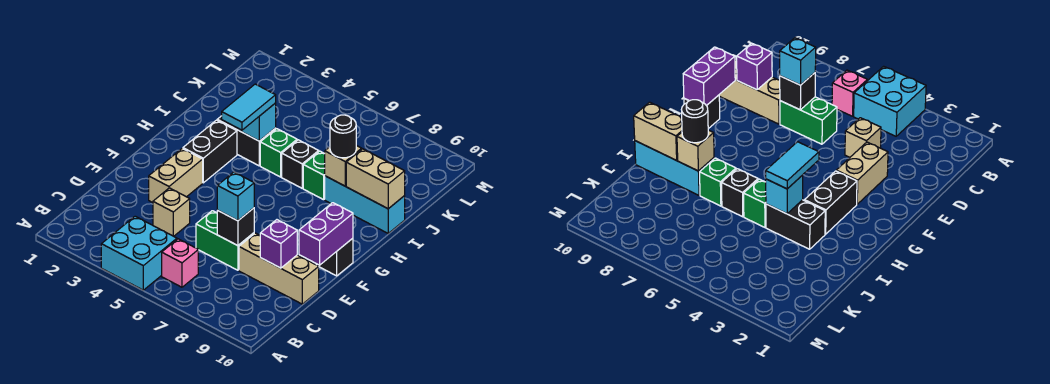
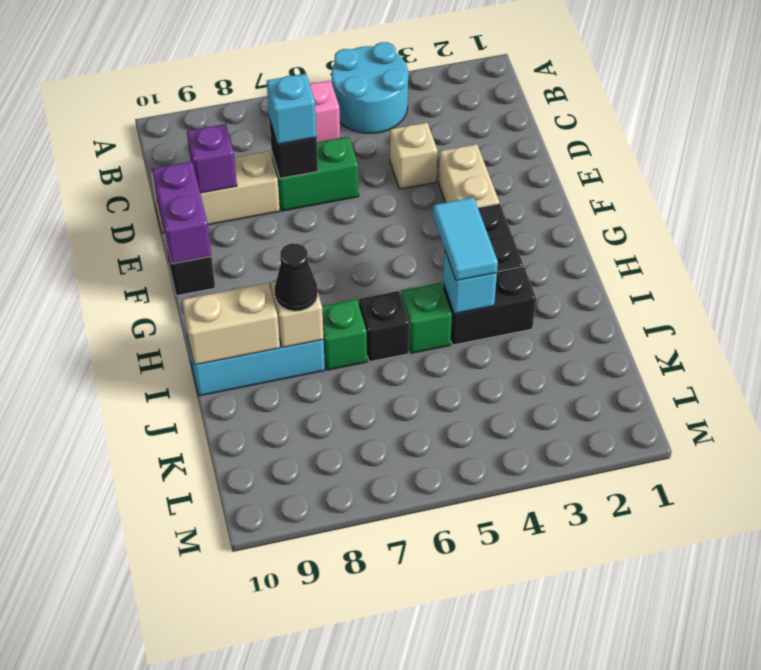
cyan brick A4:B5 level 1 -> cyan round brick A4:B5 level 1
black round brick I8 level 3 -> black cone I8 level 3

